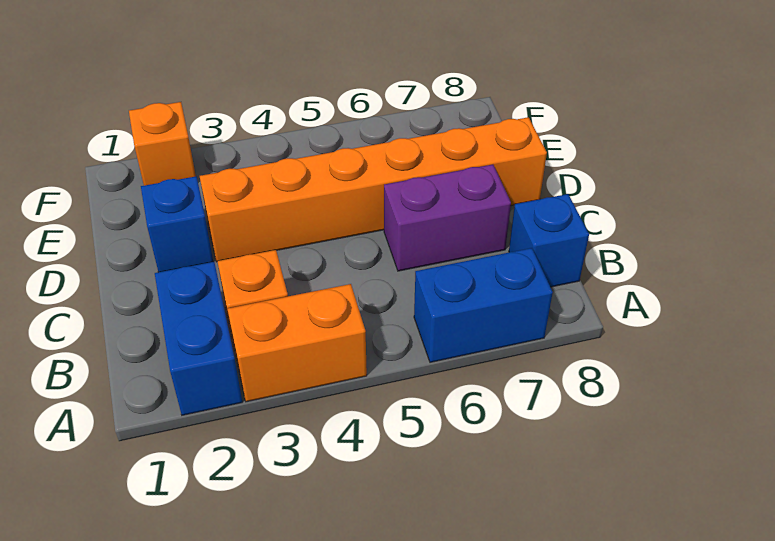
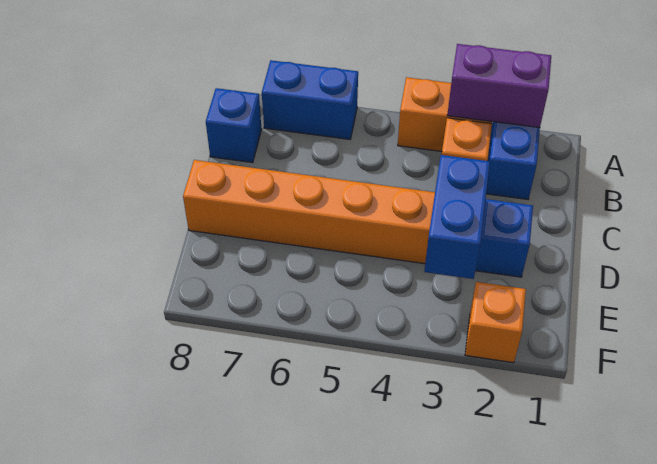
purple brick C6:C7 level 1 -> purple brick A2:A3 level 2
none -> blue brick D3:E3 level 2

